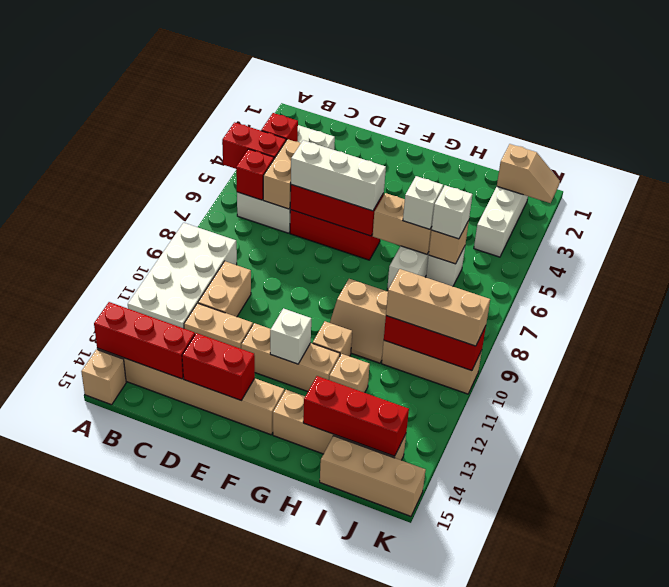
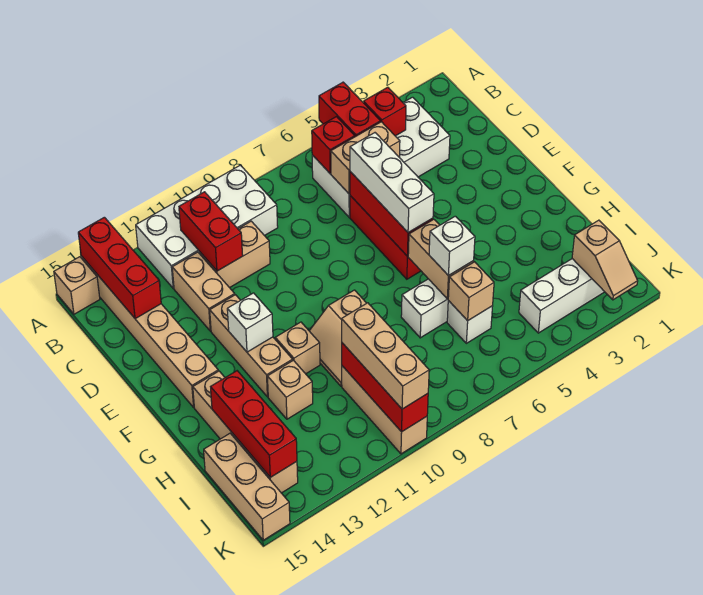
red brick D14:E14 level 2 -> red brick B11:C11 level 2
white brick I6 level 3 -> none

